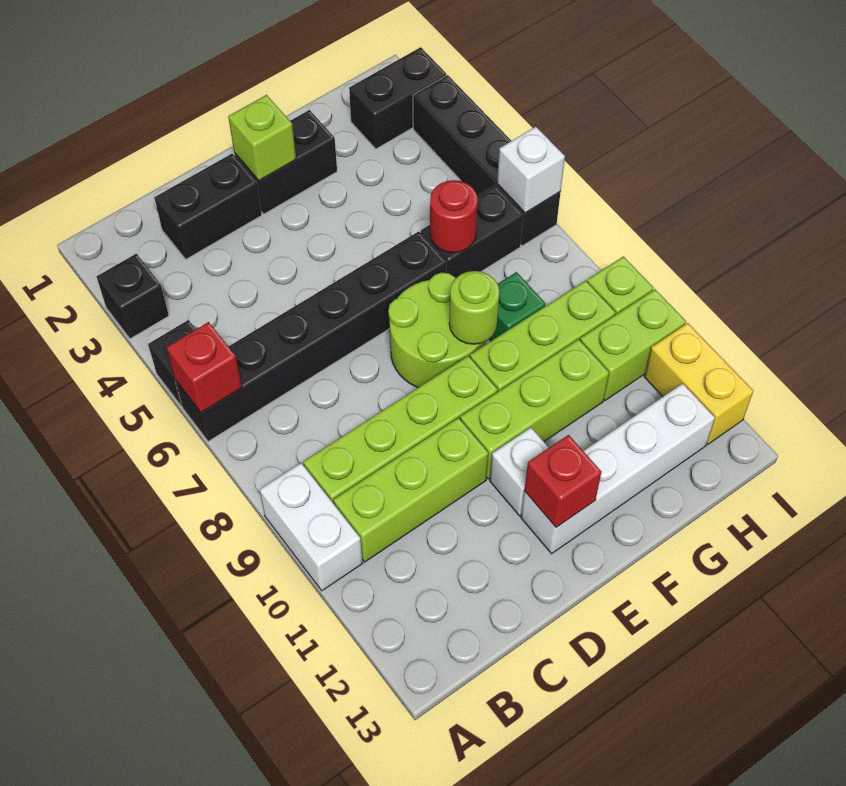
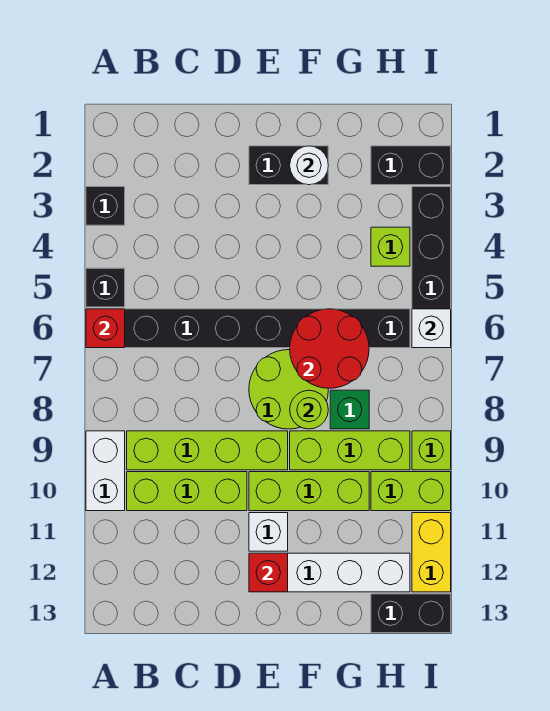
black brick C2:D2 level 1 -> black brick H13:I13 level 1
lime brick E2 level 2 -> lime brick H4 level 1
none -> white round brick F2 level 2
red round brick G6 level 2 -> red round brick F6:G7 level 2

